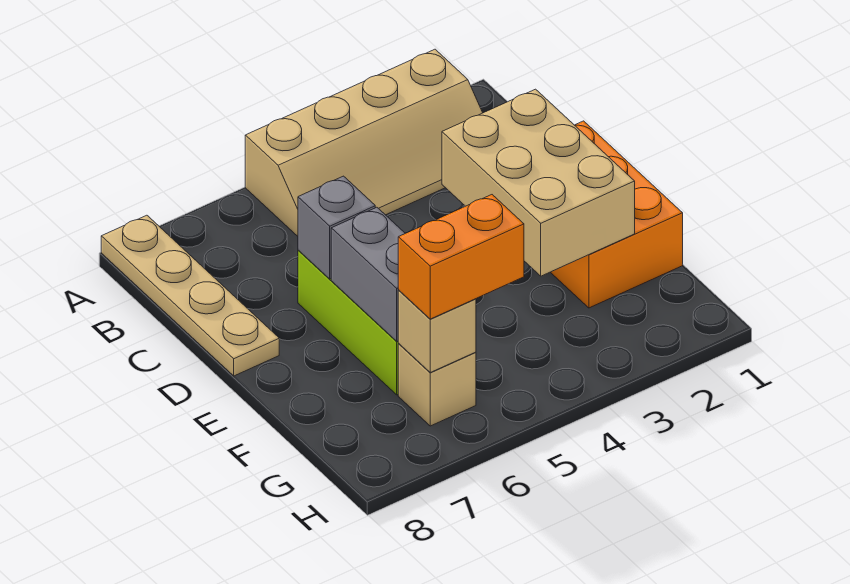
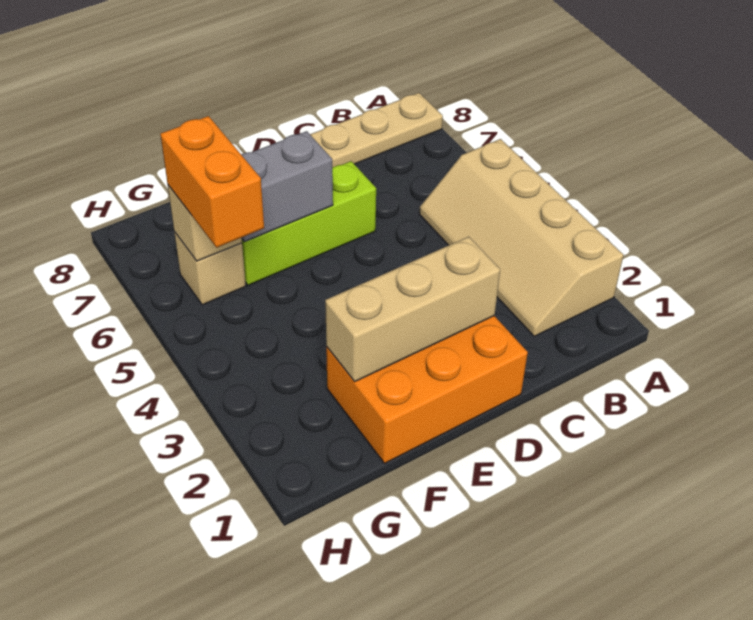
tan brick D2:F3 level 2 -> tan brick D2:F2 level 2
grey brick D6 level 2 -> none

